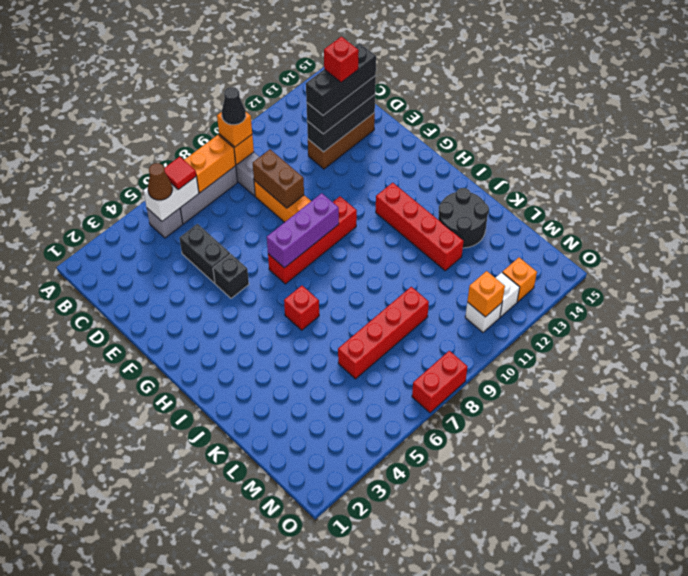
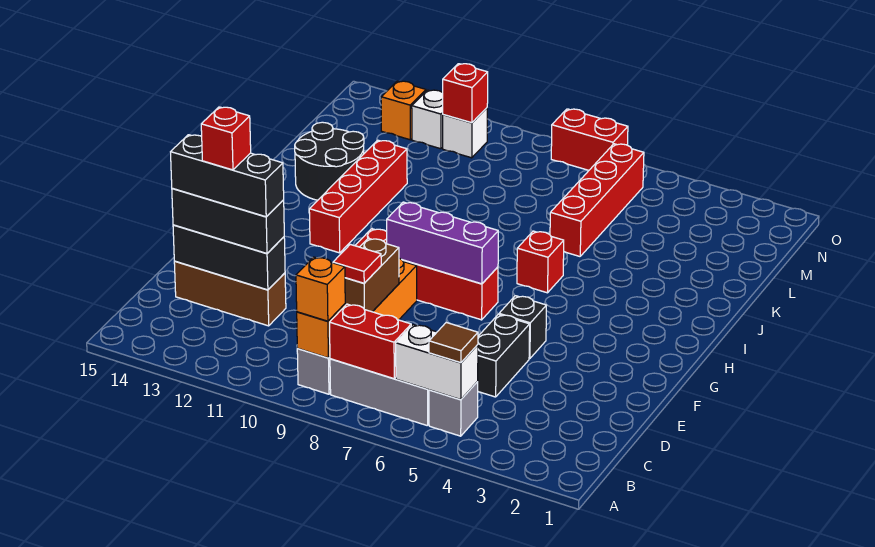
brown cone B5 level 3 -> brown tile B5 level 3
red tile B6 level 3 -> red tile D9 level 3
orange brick B7:B8 level 2 -> red brick B7:B8 level 2
black cone B9 level 4 -> none
red brick L6:L9 level 1 -> red brick K6:N6 level 1
orange brick N11 level 2 -> red brick N11 level 2

